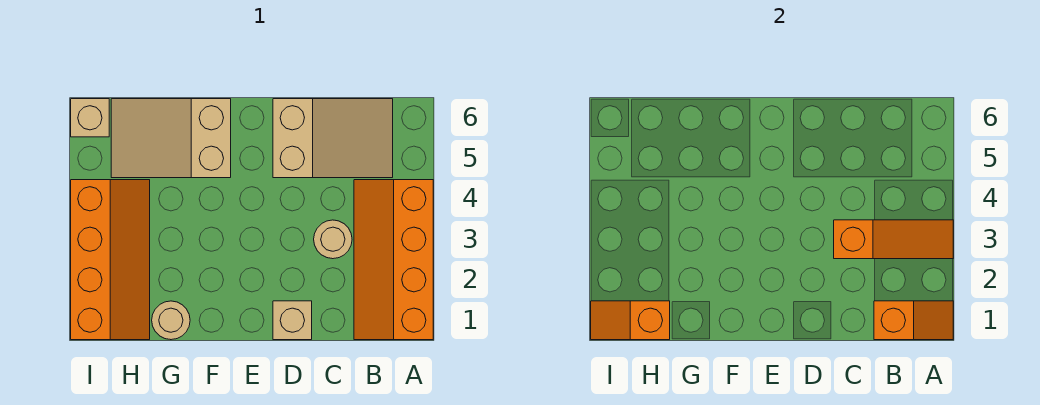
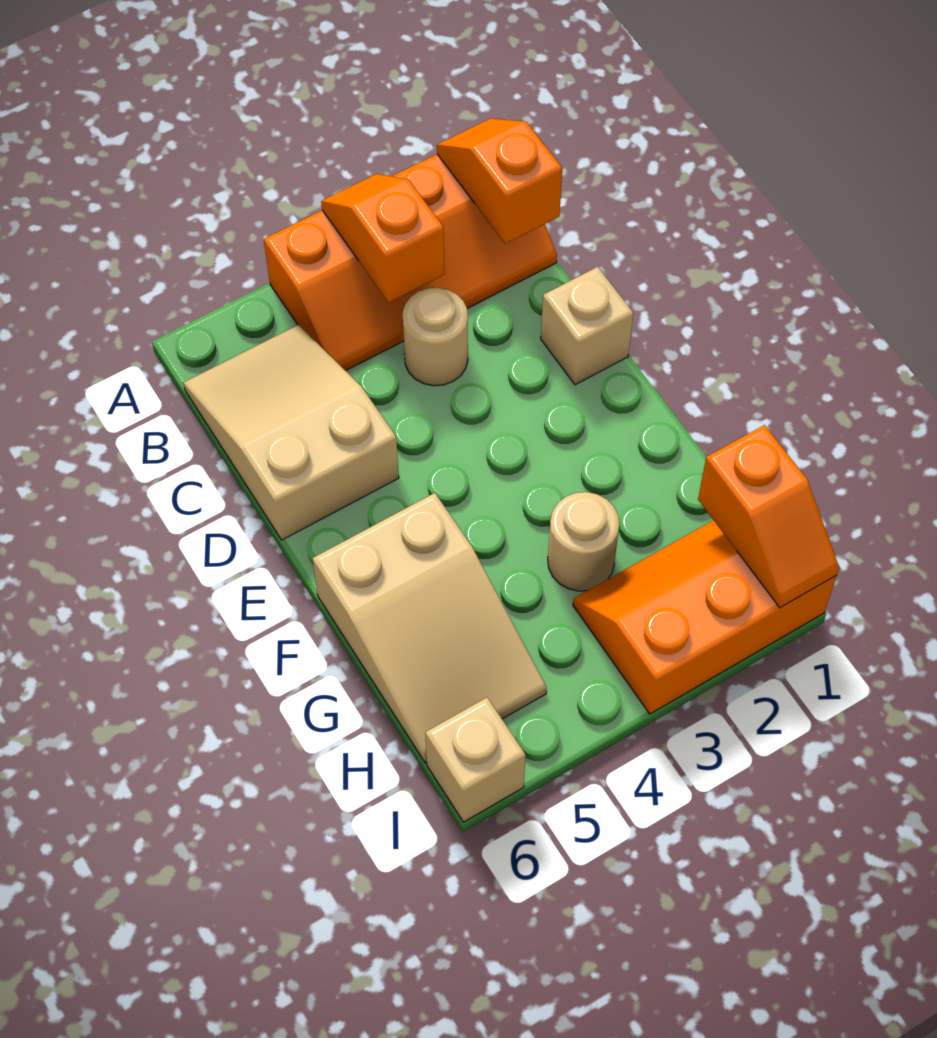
orange slope A3:C3 level 2 top C -> orange slope A3:B3 level 2 top B
tan round brick G1 level 1 -> tan round brick G3 level 1
orange slope H1:I4 level 1 top I -> orange slope H1:I3 level 1 top I

